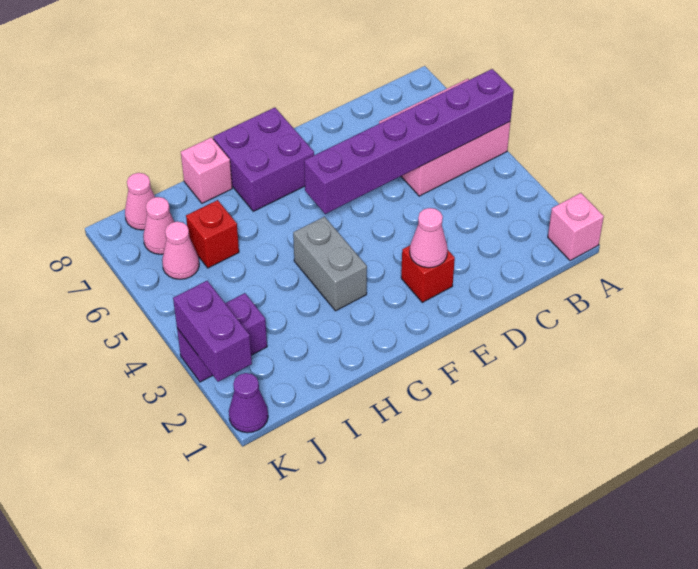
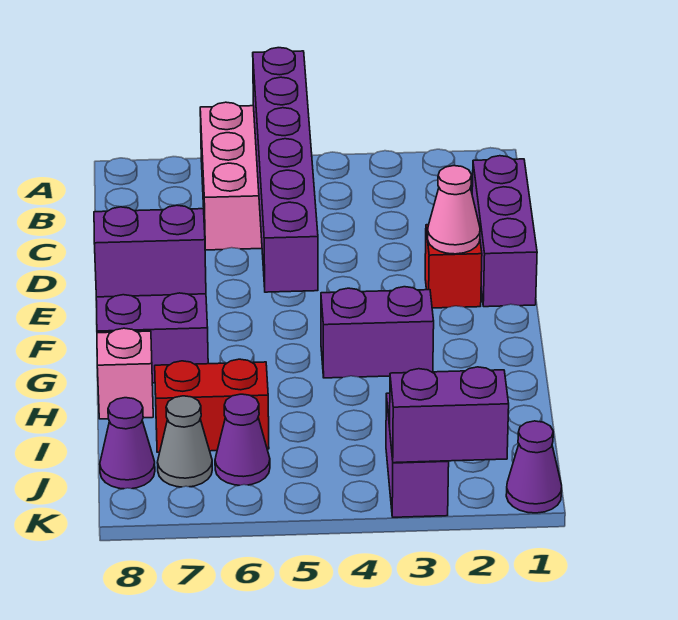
pink brick A1 level 1 -> none
none -> purple brick C1:E1 level 1
none -> purple brick F7:F8 level 2
grey brick G3:G4 level 1 -> purple brick G3:G4 level 1
red brick I6 level 1 -> red brick I6:I7 level 1
pink cone J6 level 1 -> purple cone J6 level 1
pink cone J7 level 1 -> grey cone J7 level 1
pink cone J8 level 1 -> purple cone J8 level 1

